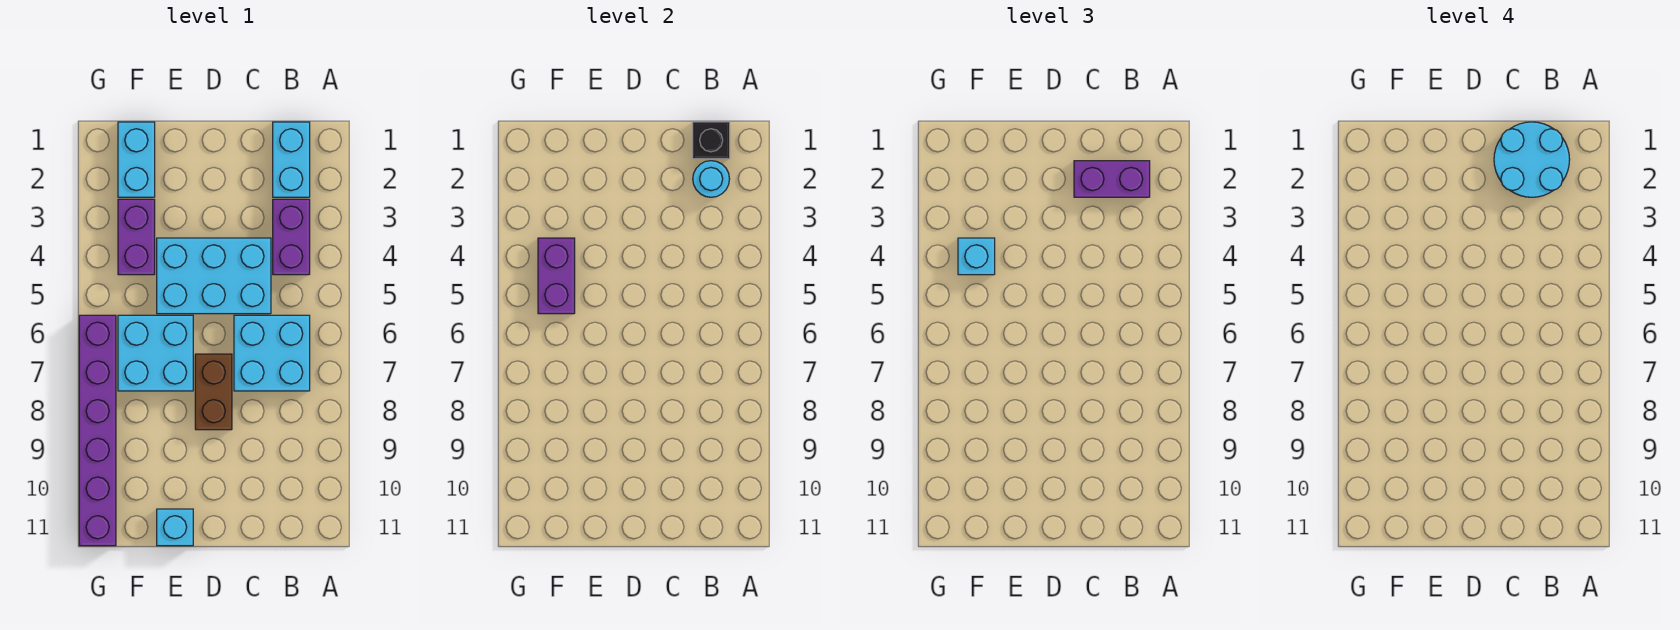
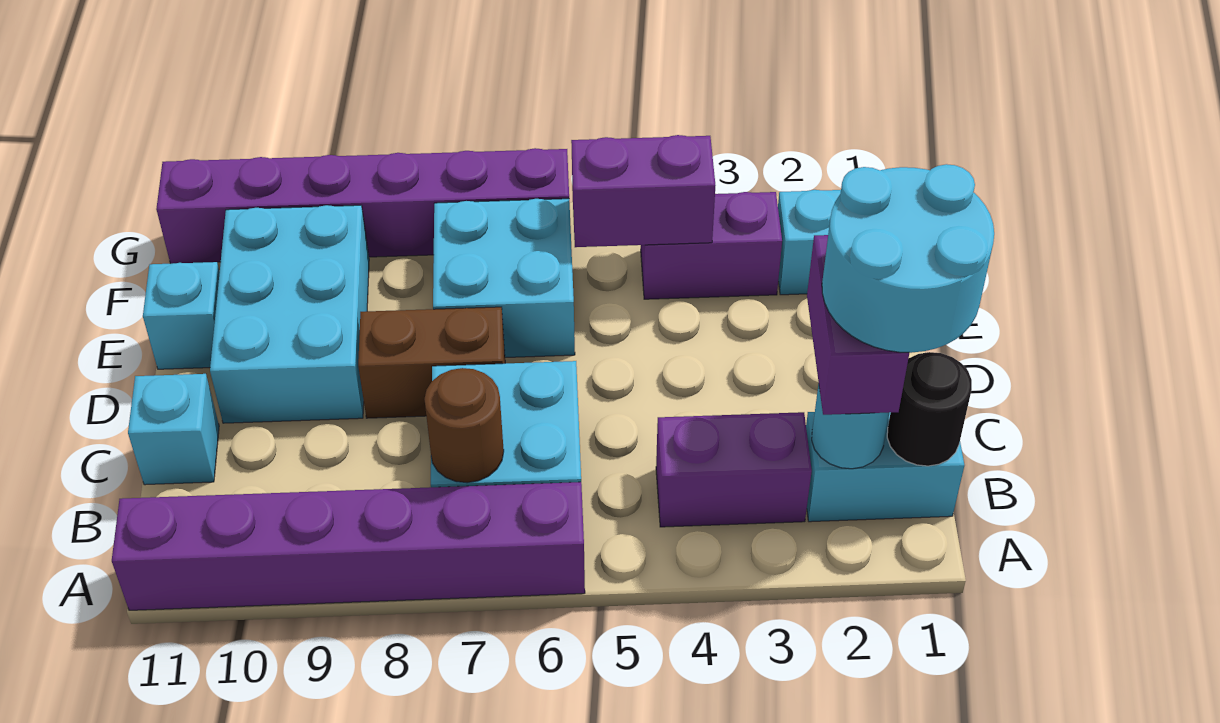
none -> purple brick A6:A11 level 1
black brick B1 level 2 -> black round brick B1 level 2
none -> brown round brick B7 level 2
cyan brick C4:E5 level 1 -> cyan brick D9:F10 level 1
cyan brick F4 level 3 -> cyan brick C11 level 1

